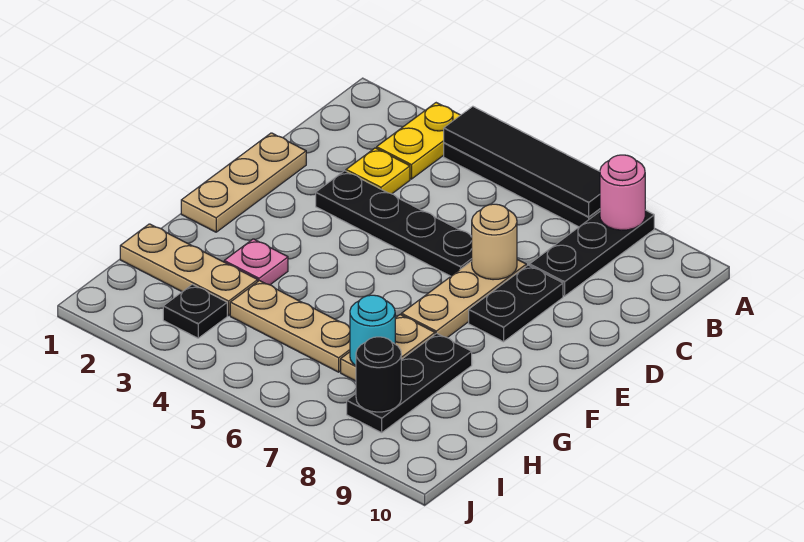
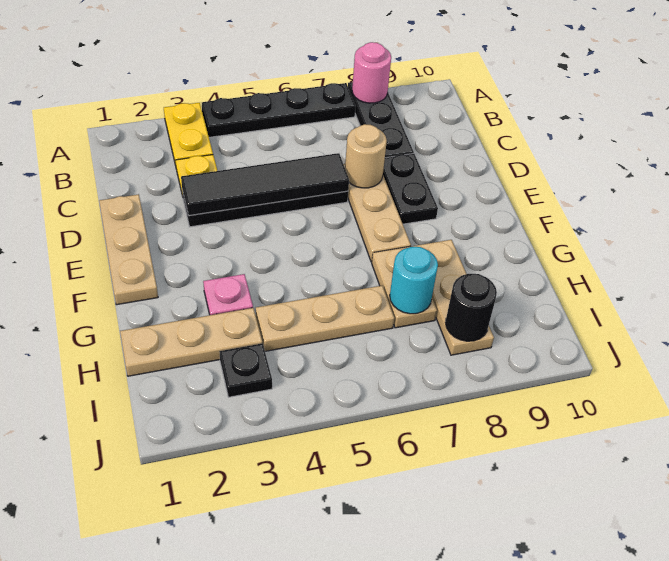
black tile A4:A7 level 2 -> black tile D3:D6 level 2
black plate G8:I8 level 1 -> tan plate G8:I8 level 1

